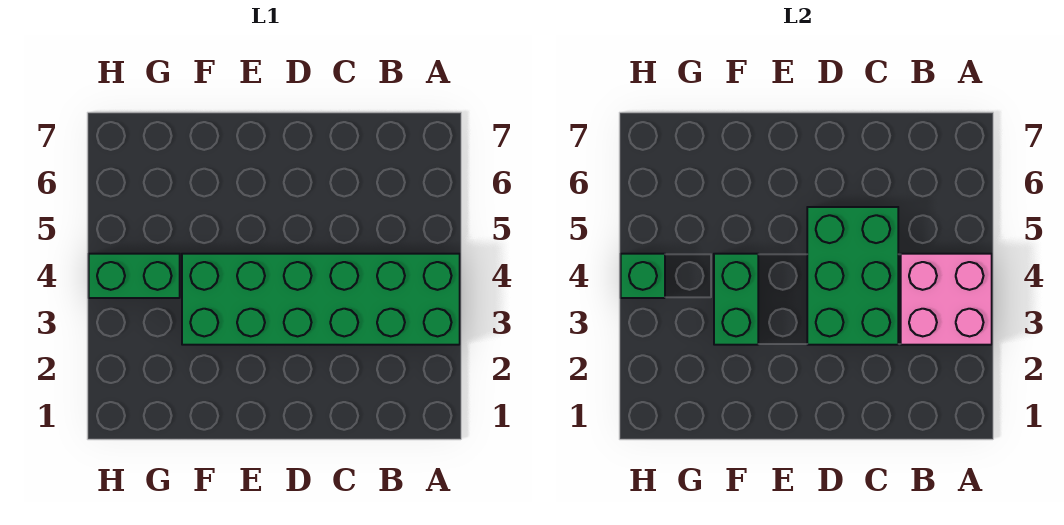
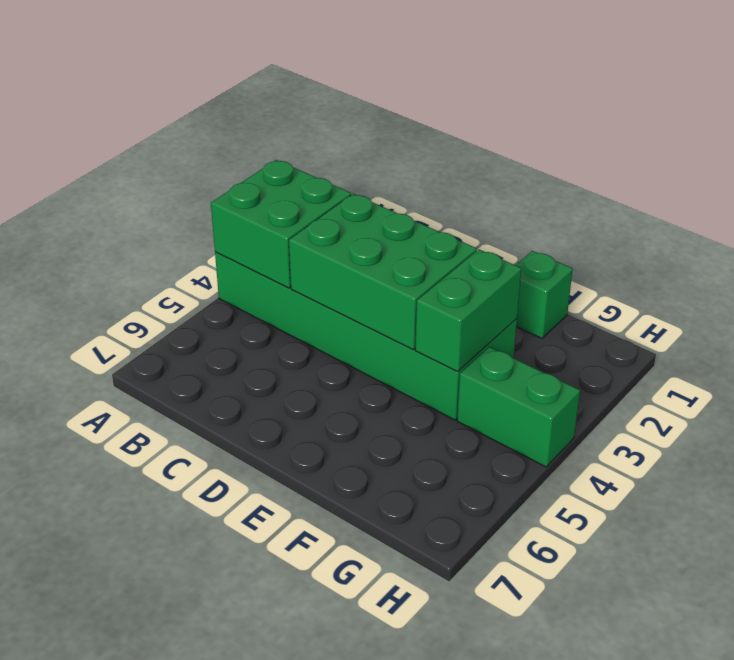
pink brick A3:B4 level 2 -> green brick A3:B4 level 2
green brick C3:D5 level 2 -> green brick C3:E4 level 2
green brick H4 level 2 -> green brick F1 level 1

